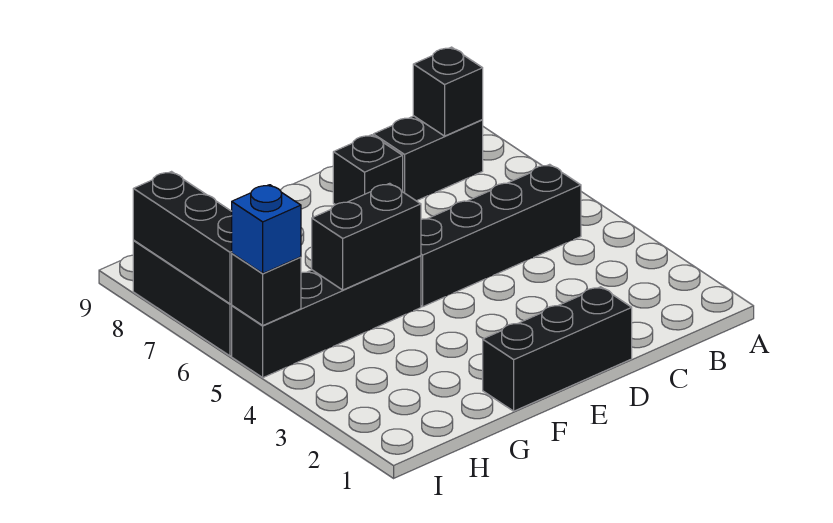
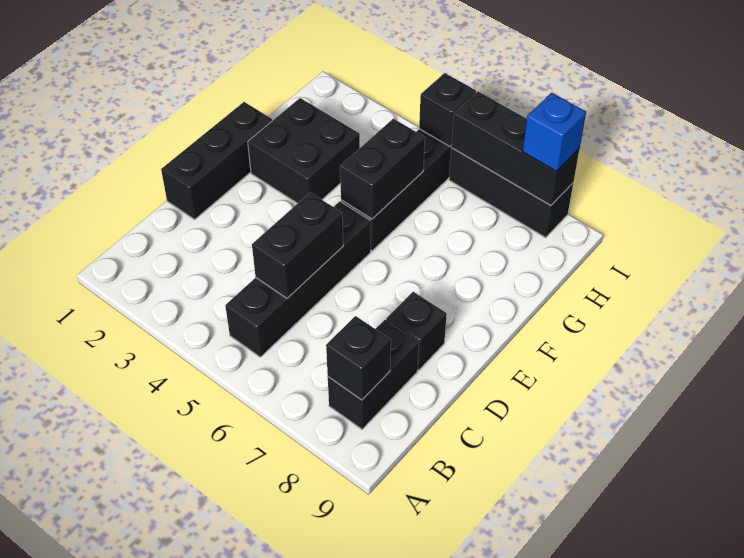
none -> black brick C5:D5 level 2
none -> black brick F2:G3 level 1
blue brick I5 level 3 -> blue brick I8 level 3

